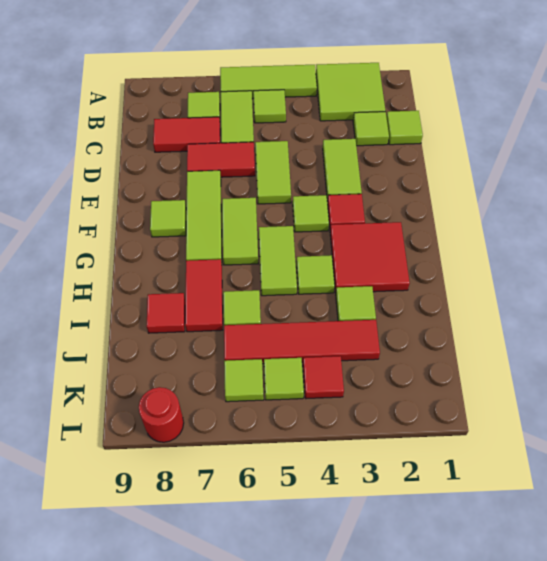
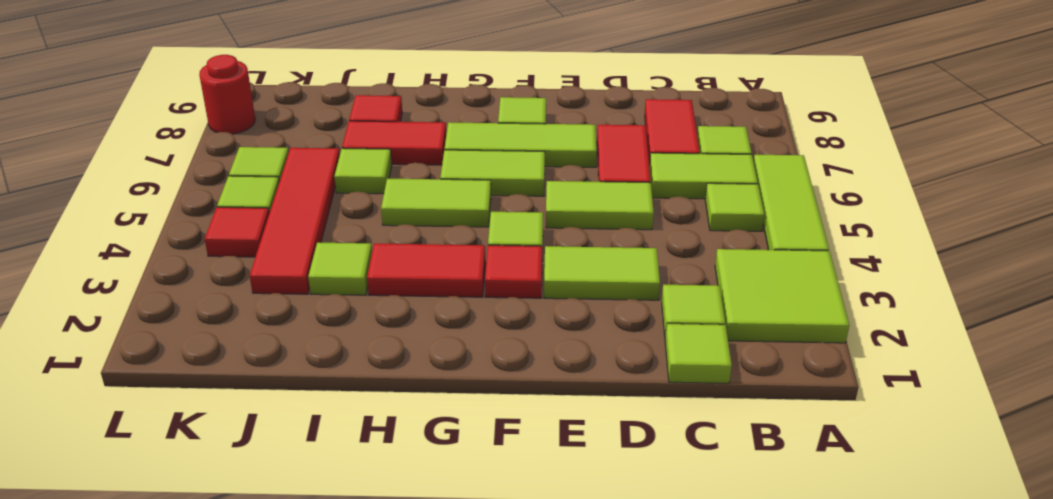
red tile G2:H3 level 1 -> red tile G3:H3 level 1
lime tile H4 level 1 -> none

